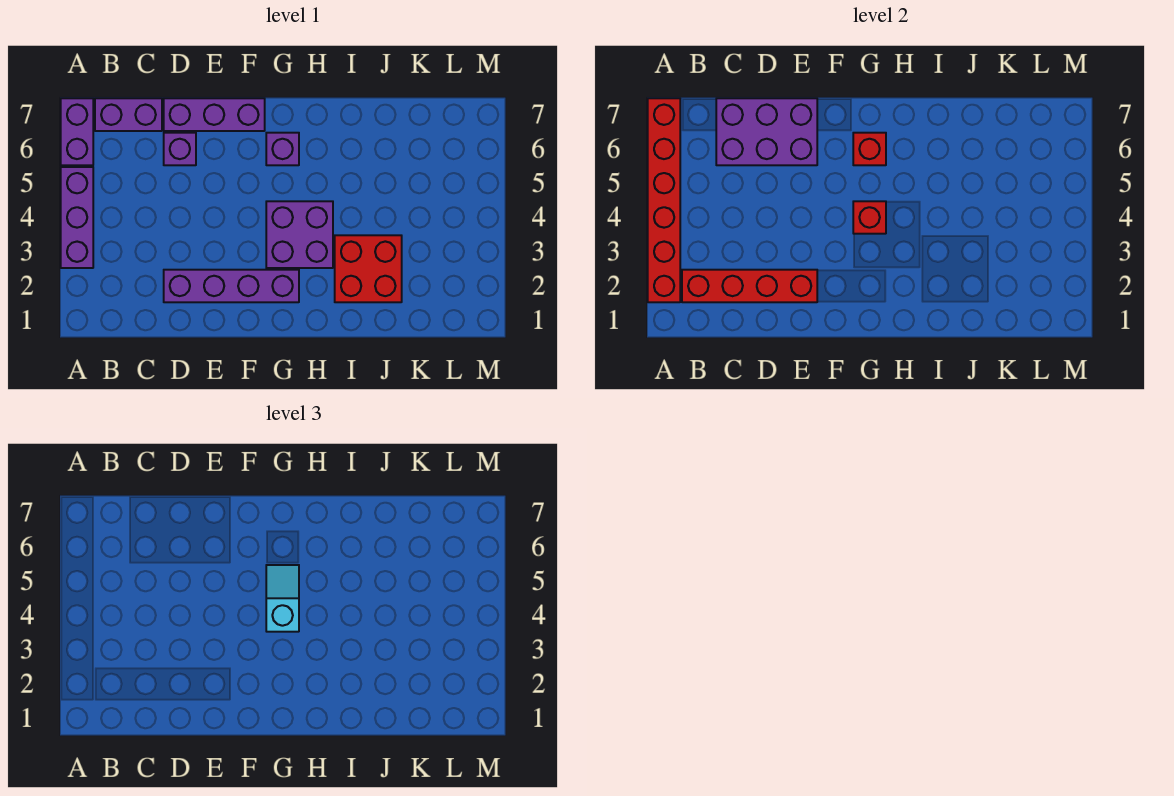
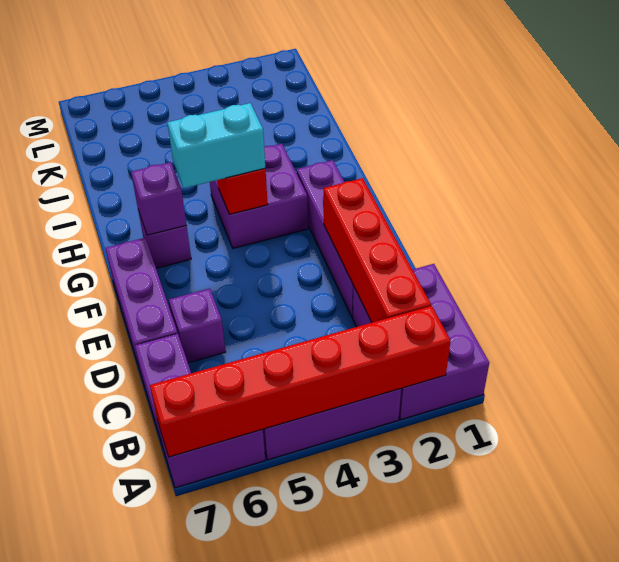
purple brick C6:E7 level 2 -> purple brick A1:C2 level 1
cyan slope G4:G5 level 3 top 4 -> cyan brick G4:G5 level 3
red brick G6 level 2 -> purple brick G6 level 2
red brick I2:J3 level 1 -> none

